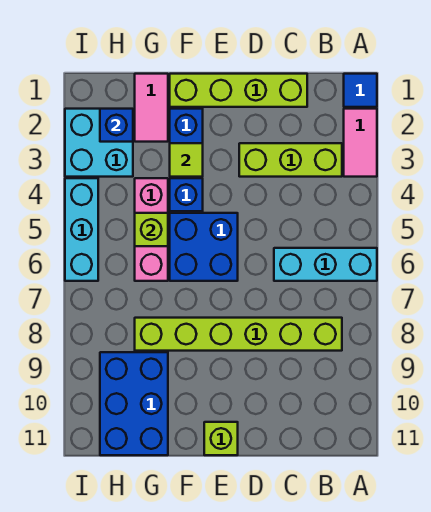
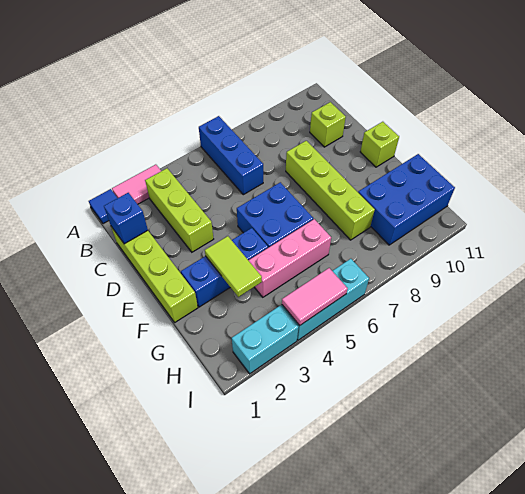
cyan brick A6:C6 level 1 -> blue brick A6:C6 level 1
lime brick B8:G8 level 1 -> lime brick D8:G8 level 1
lime tile F3 level 2 -> lime tile F3:G3 level 2
pink tile G1:G2 level 1 -> pink tile I4:I5 level 2
lime brick G5 level 2 -> lime brick C10 level 1
cyan brick H2:I3 level 1 -> cyan brick I2:I3 level 1
blue brick H2 level 2 -> blue brick C1 level 2

